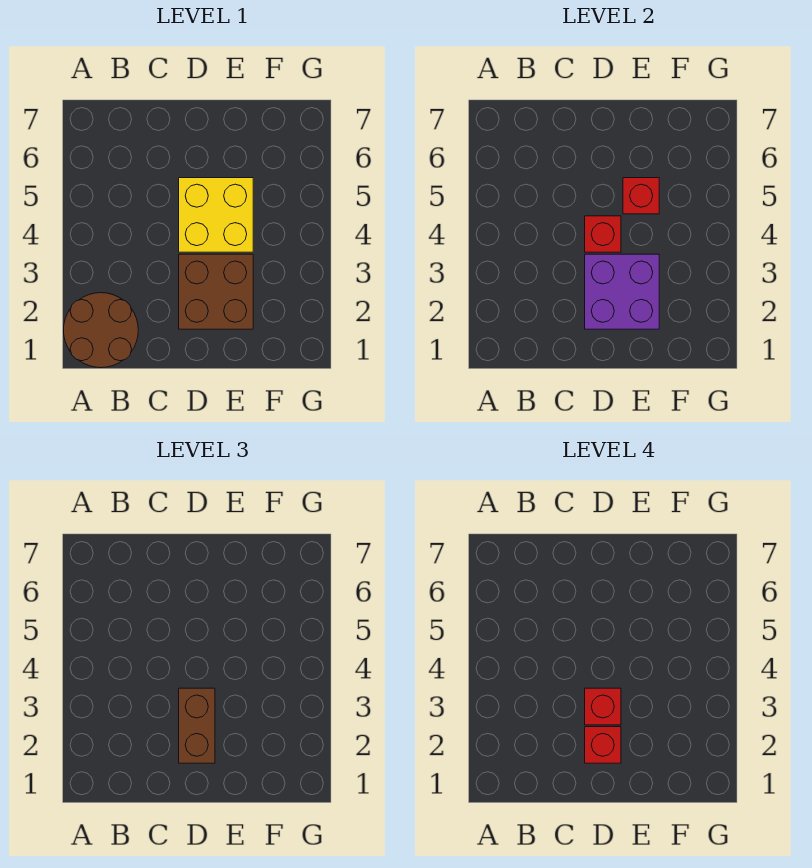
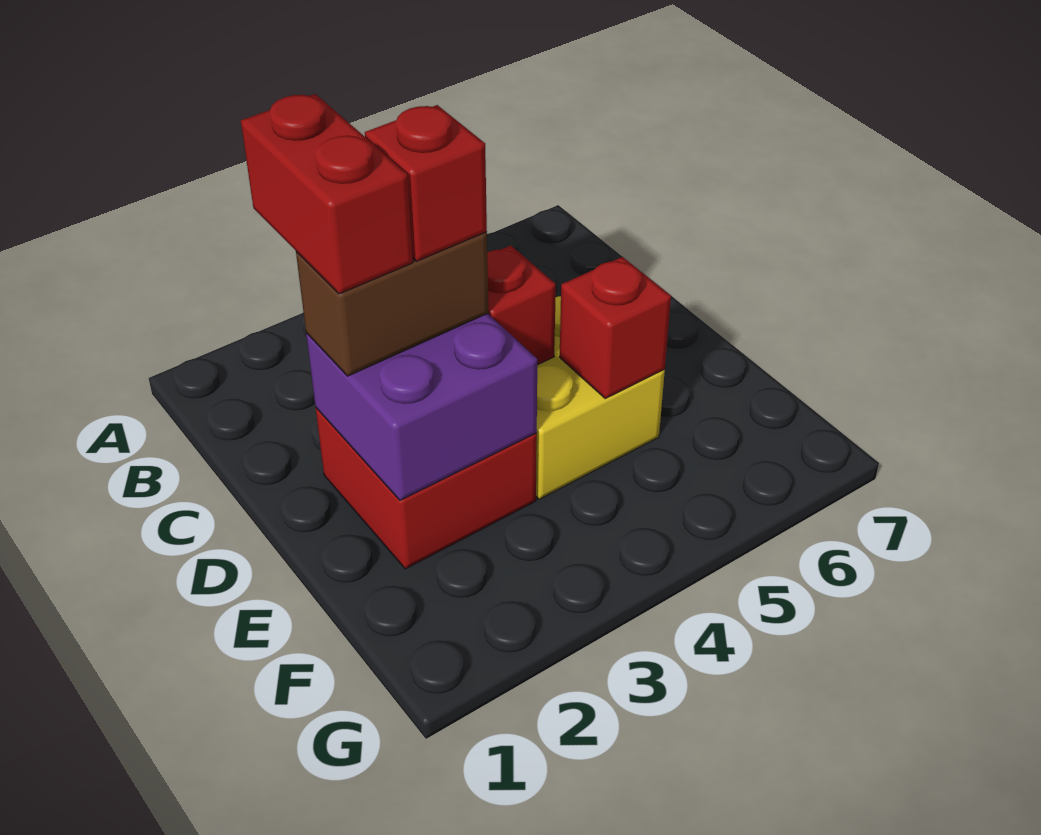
brown round brick A1:B2 level 1 -> none
brown brick D2:E3 level 1 -> red brick D2:E3 level 1
red brick D2 level 4 -> red brick C2:D2 level 4

